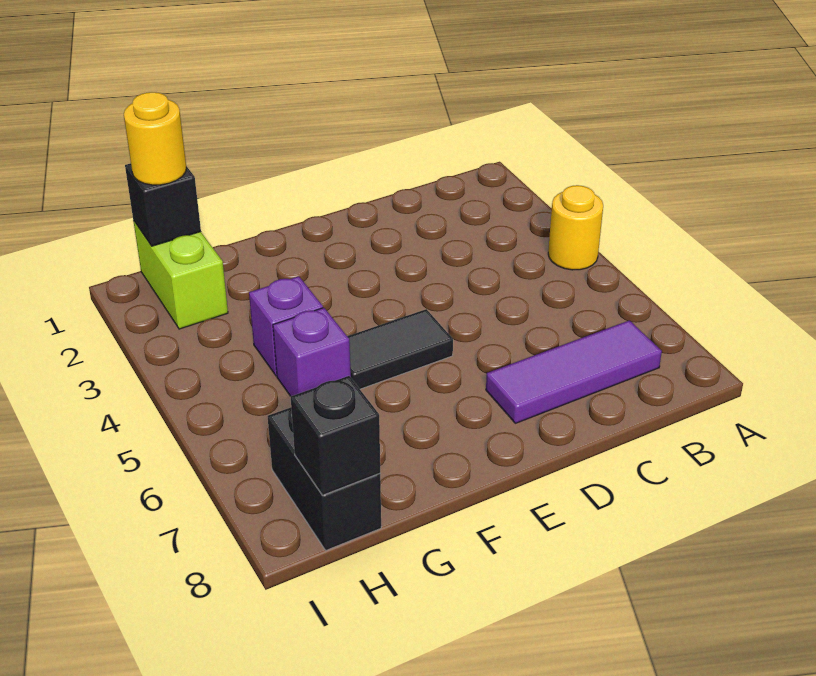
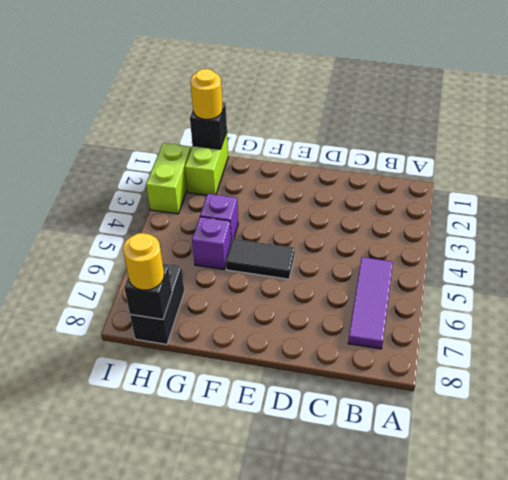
yellow round brick A4 level 1 -> yellow round brick H8 level 3
purple tile B7:D7 level 1 -> purple tile B5:B7 level 1
none -> lime brick I2:I3 level 1

